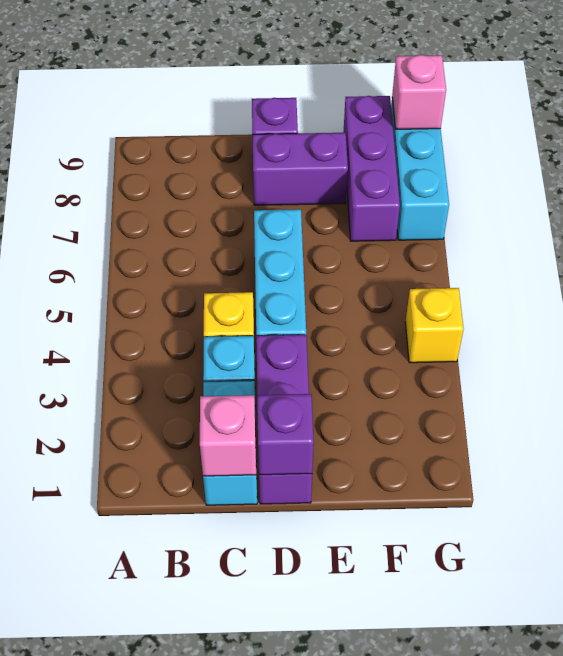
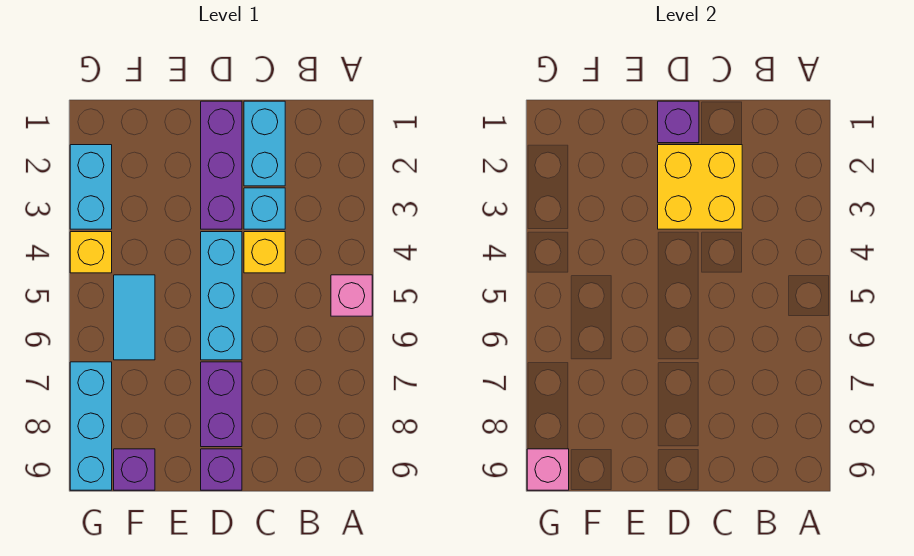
pink brick C1 level 2 -> pink brick A5 level 1
none -> yellow brick C2:D3 level 2
purple brick D8:E8 level 1 -> purple brick D7:D8 level 1
none -> cyan tile F5:F6 level 1
purple brick F7:F9 level 1 -> purple brick F9 level 1
none -> cyan brick G2:G3 level 1

